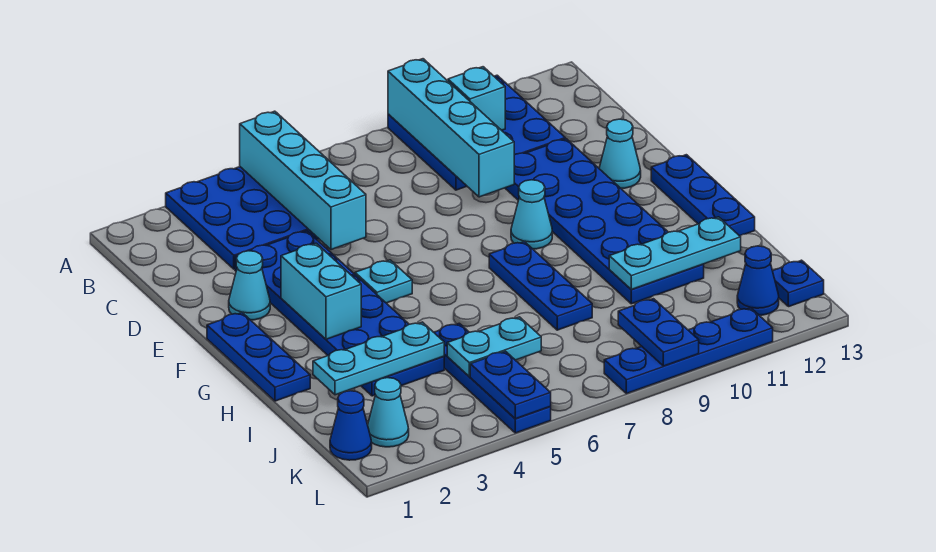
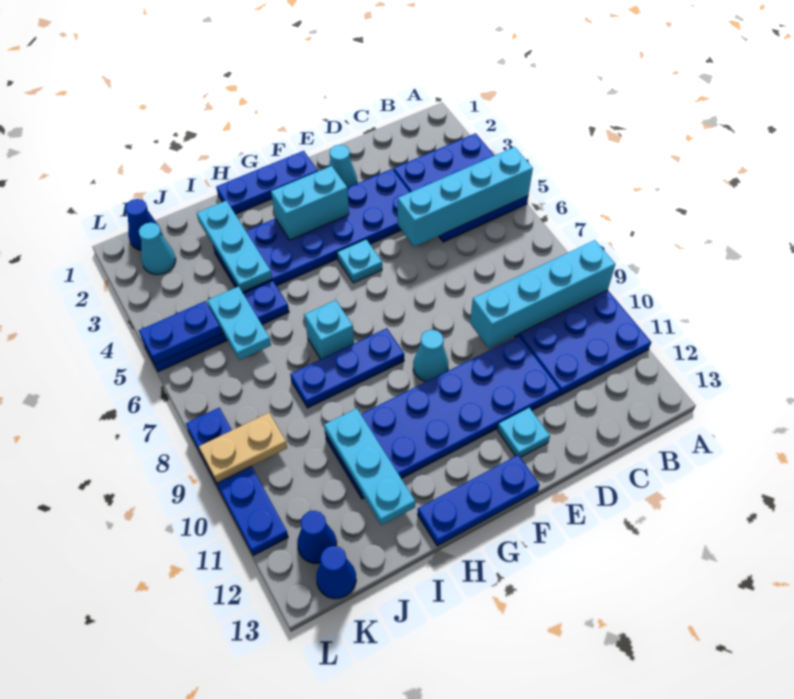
cyan brick B10 level 2 -> cyan brick H7 level 1
cyan cone E12 level 1 -> cyan plate E12 level 1
blue plate K9:L9 level 2 -> tan plate K9:L9 level 2
blue plate K13 level 1 -> blue cone K13 level 1

